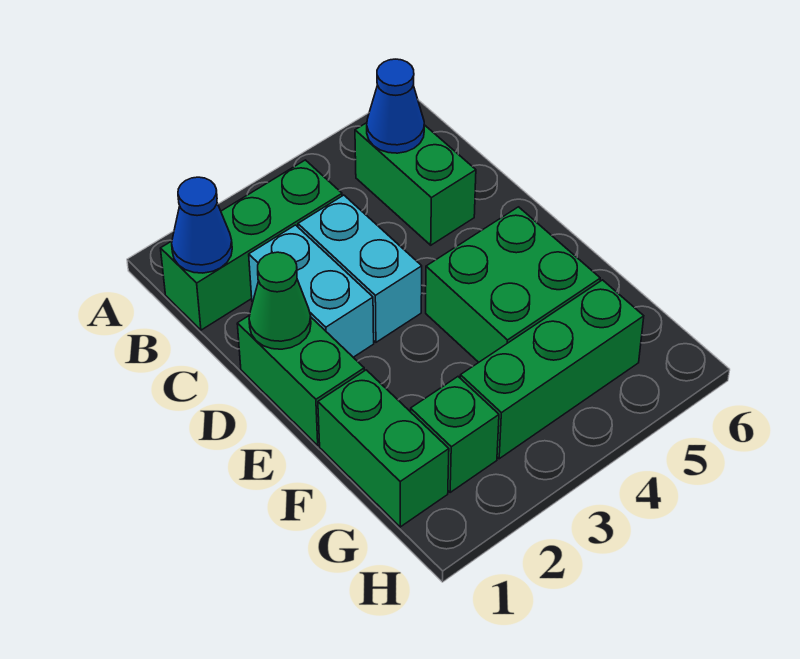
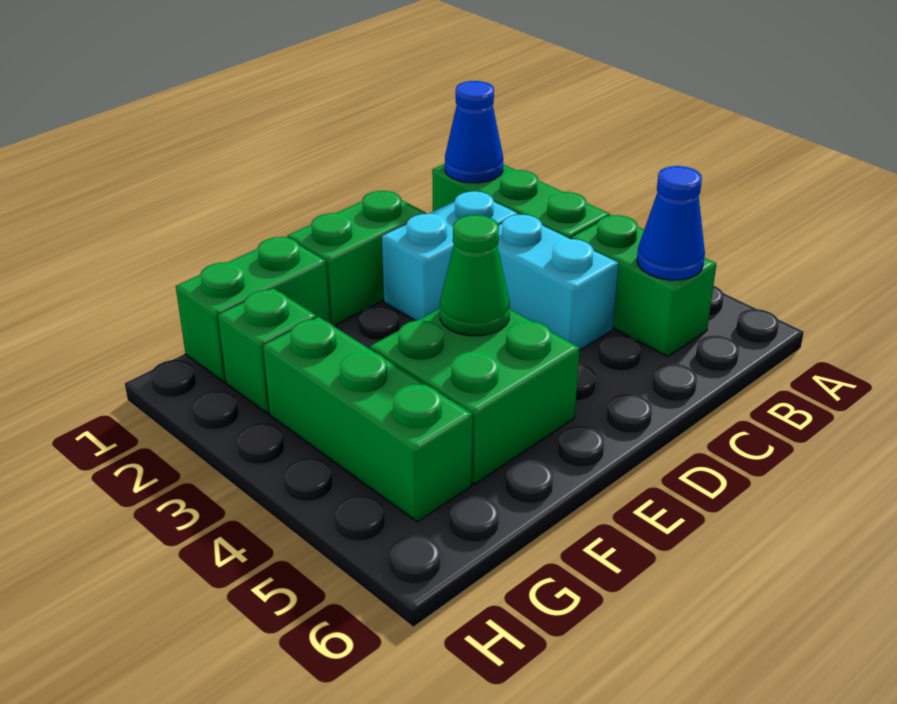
green brick B5:C5 level 1 -> green brick B4:B5 level 1
cyan brick C3:D3 level 1 -> cyan brick C3:C4 level 1
green cone D1 level 2 -> green cone E4 level 2

